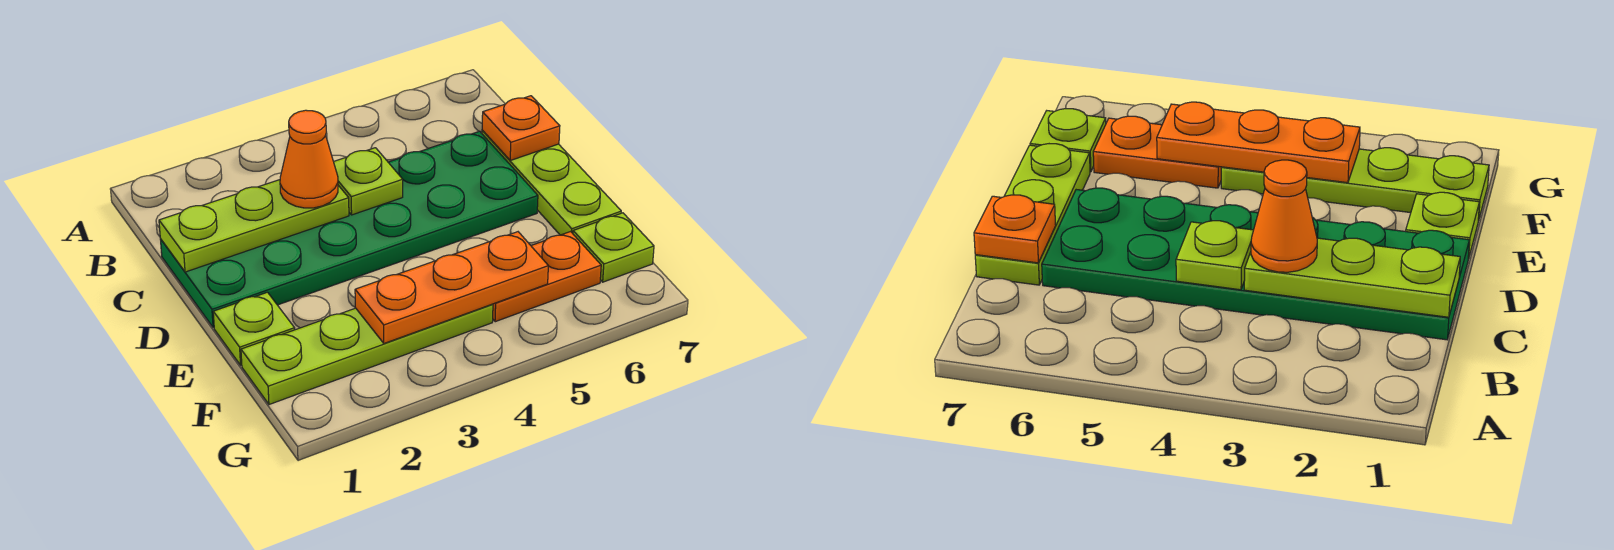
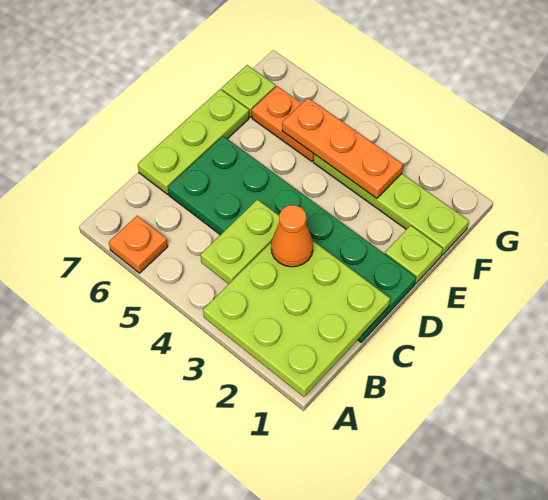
lime plate C1:C3 level 2 -> lime plate A1:C3 level 2
lime plate C4 level 2 -> lime plate B4:C4 level 2
orange plate C7 level 2 -> orange plate A6 level 1

